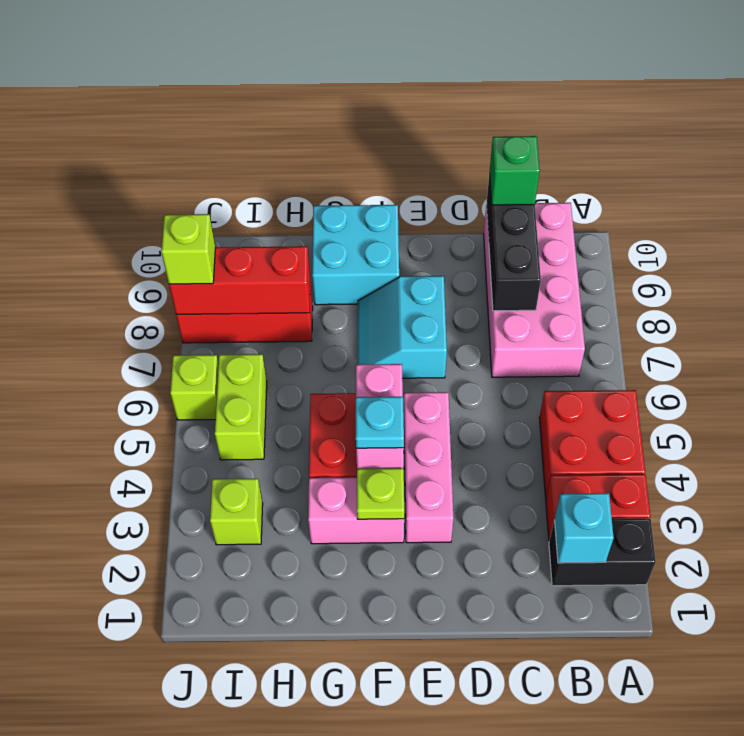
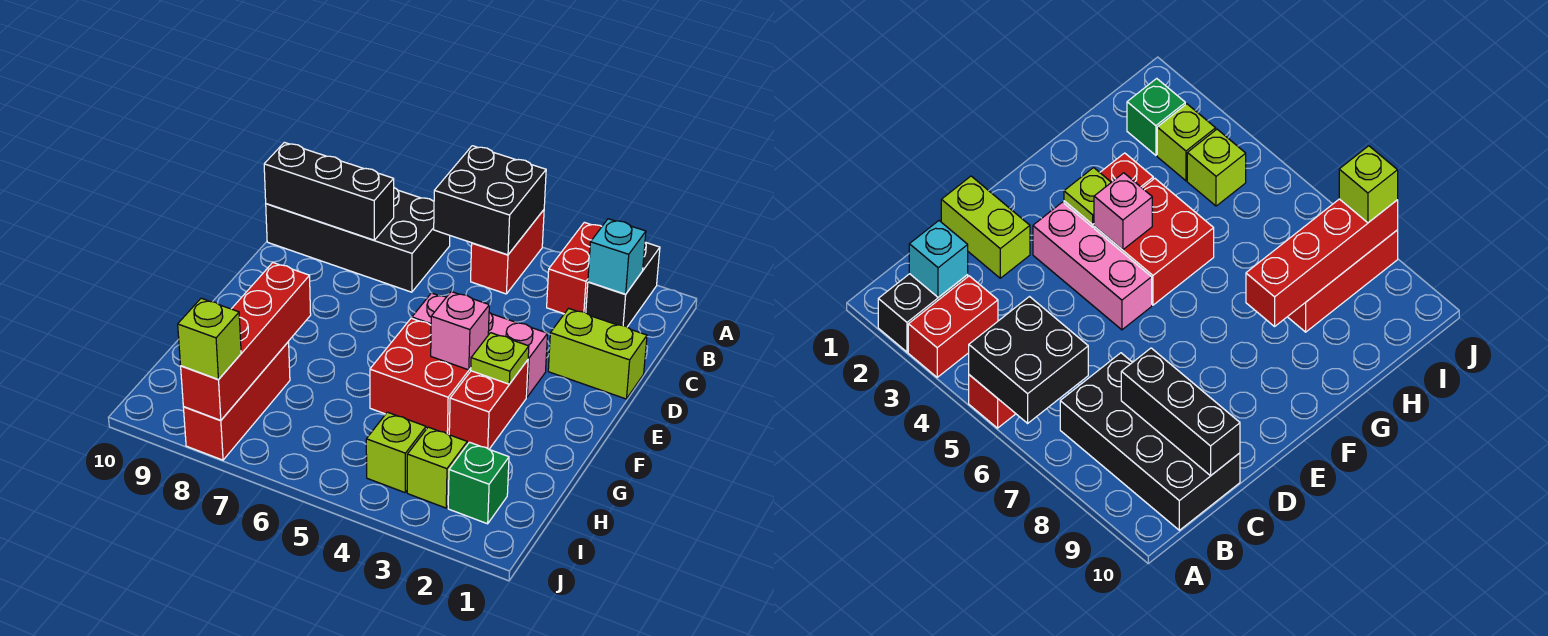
red brick A4:B5 level 1 -> red brick A5:B5 level 1
none -> black brick A5:B6 level 2
pink brick B7:C10 level 1 -> black brick B7:C10 level 1
green brick C10 level 3 -> green brick I2 level 1
cyan slope E7:F8 level 1 top E -> none
pink brick F3:G3 level 1 -> red brick F3:G3 level 1
pink brick F4:F5 level 2 -> pink brick F4 level 2
cyan plate F4 level 3 -> none
cyan brick F9:G10 level 1 -> none
red brick H8:J8 level 2 -> red brick G8:J8 level 2
lime brick I5:I6 level 1 -> lime brick D1:D2 level 1
lime brick J6 level 1 -> lime brick I4 level 1

